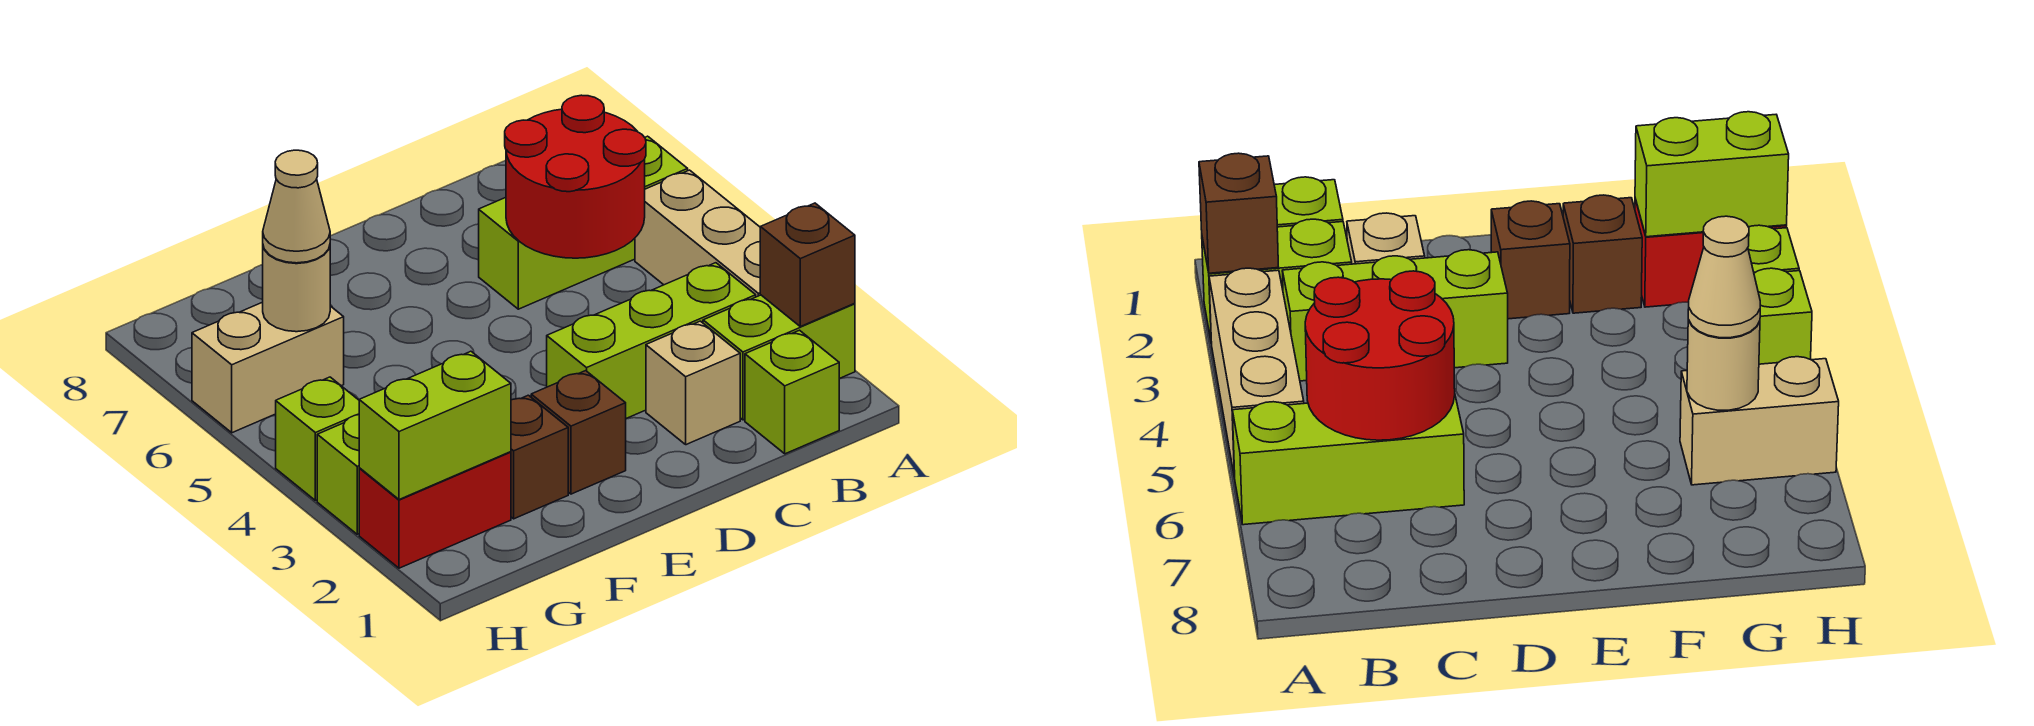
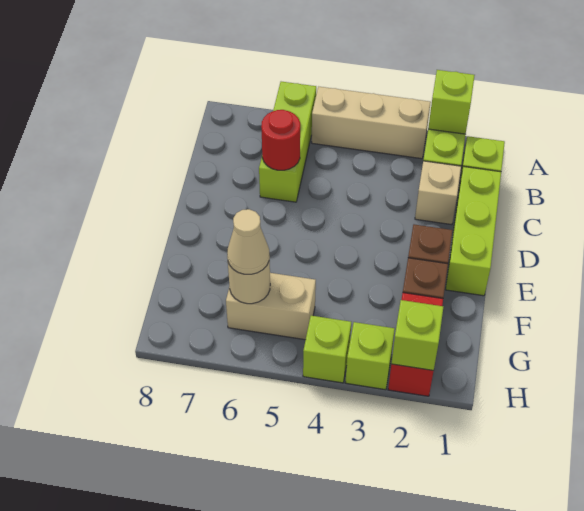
brown brick A2 level 2 -> lime brick A2 level 2
lime brick B3:D3 level 1 -> lime brick C1:E1 level 1
red round brick B5:C6 level 2 -> red round brick C6 level 2
lime brick G2:H2 level 2 -> lime brick H2 level 2
tan brick G6:H6 level 1 -> tan brick G5:G6 level 1

